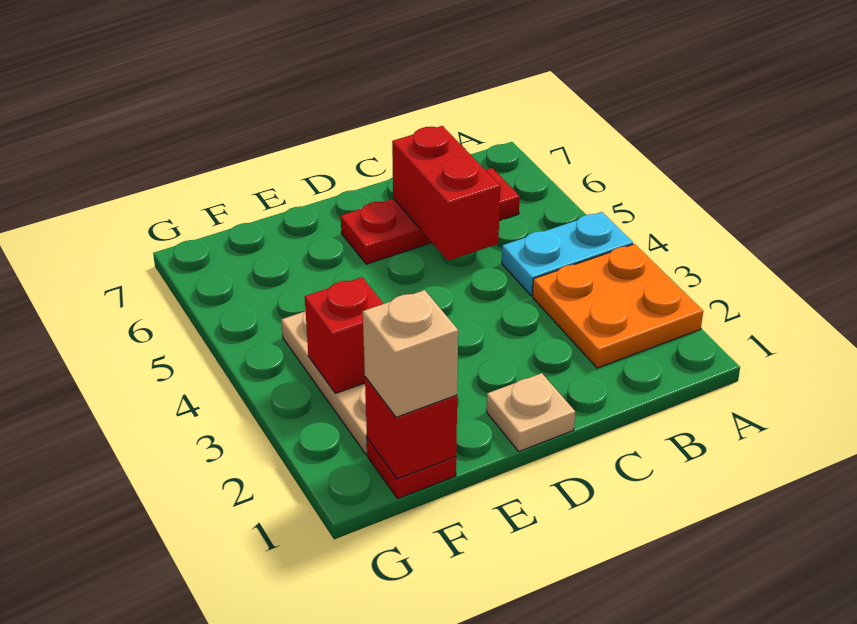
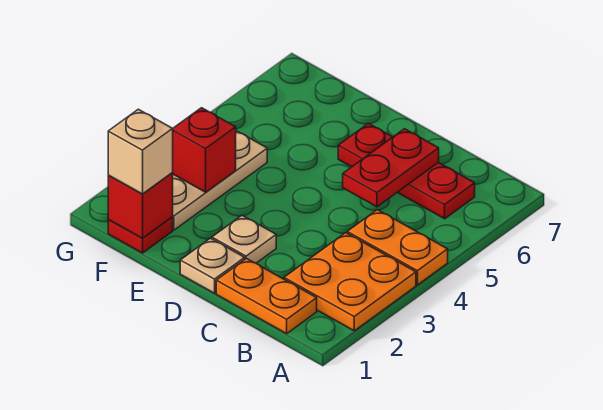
cyan plate A4:B4 level 1 -> orange plate A4:B4 level 1
none -> orange plate B1:C1 level 1
red brick C5:C6 level 2 -> red plate C5:C6 level 2
none -> tan plate D2 level 1

